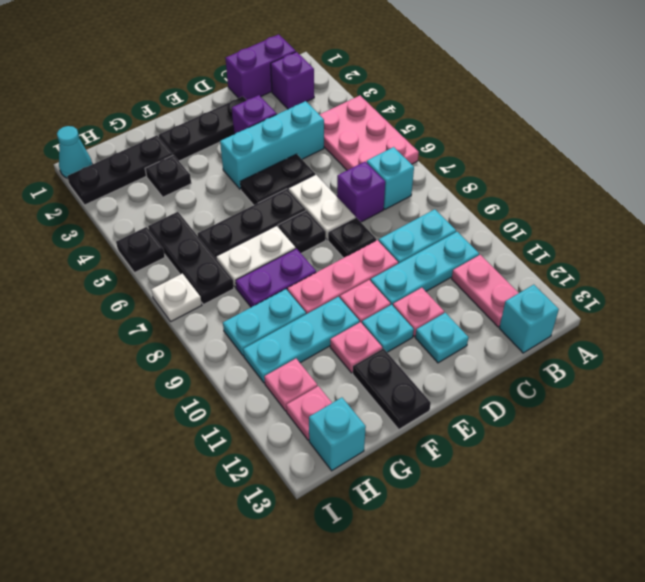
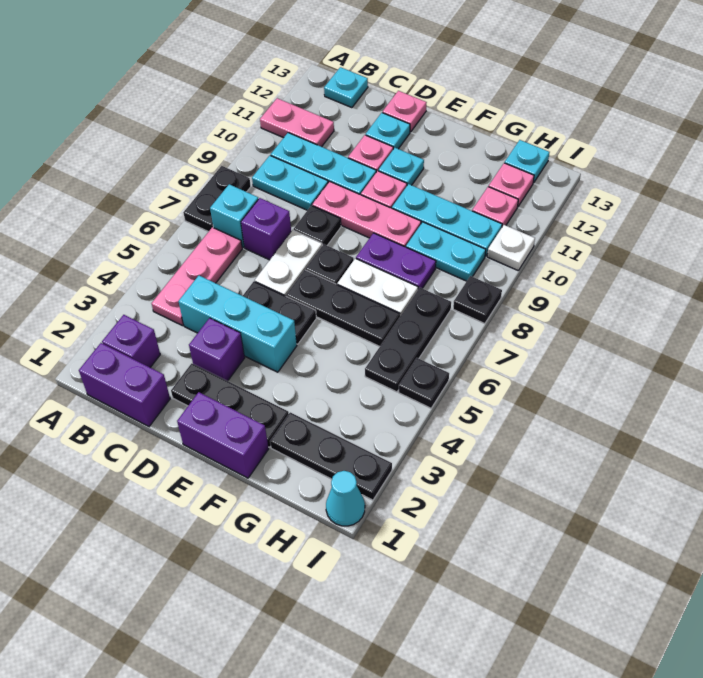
pink plate A4:B6 level 1 -> pink plate B4:B6 level 1
pink plate B11:B12 level 1 -> pink plate A11:B11 level 1
cyan brick B13 level 1 -> cyan plate B13 level 1
none -> purple brick E1:F1 level 1
pink plate F11 level 1 -> pink plate D13 level 1
black plate F12:F13 level 1 -> black plate A7:A8 level 1
black plate G3 level 1 -> black plate I8 level 1
cyan brick H13 level 1 -> cyan plate H13 level 1
white plate I7 level 1 -> white plate I10 level 1

